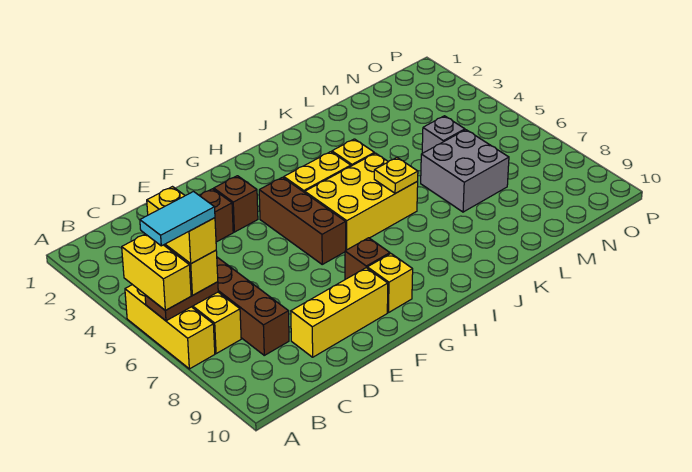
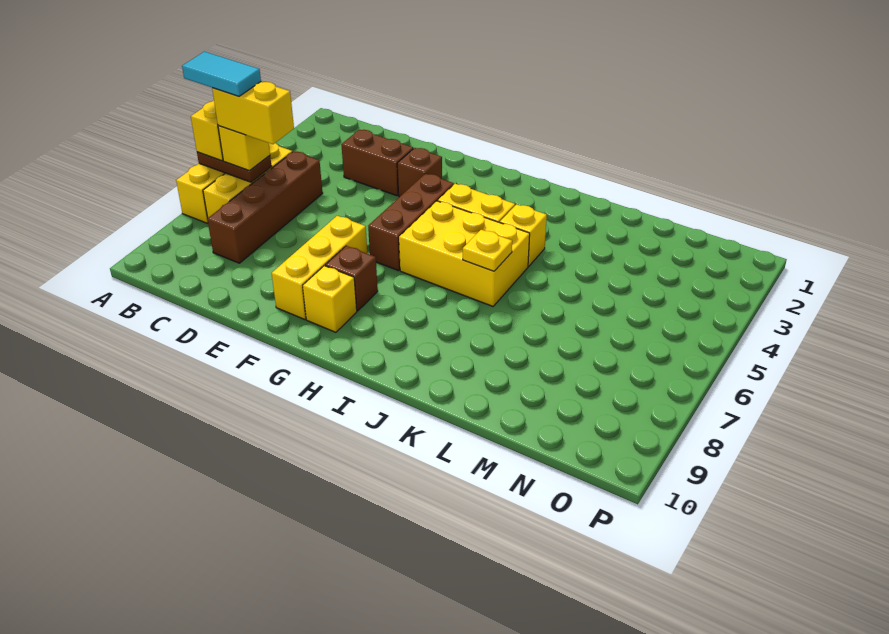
yellow brick B5:B6 level 4 -> yellow brick B6:C6 level 4
yellow brick D9:F9 level 1 -> yellow brick F7:F9 level 1
grey brick L6:M7 level 1 -> none
grey brick M5 level 1 -> none

